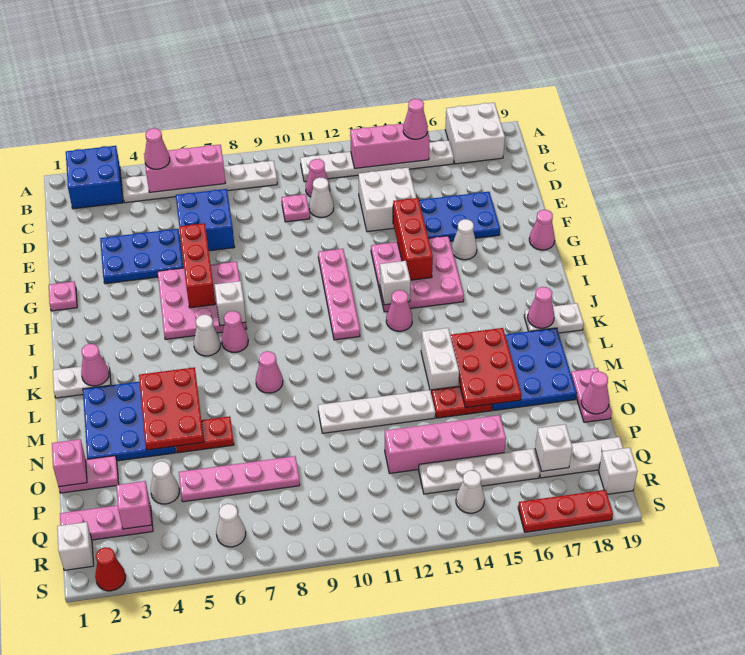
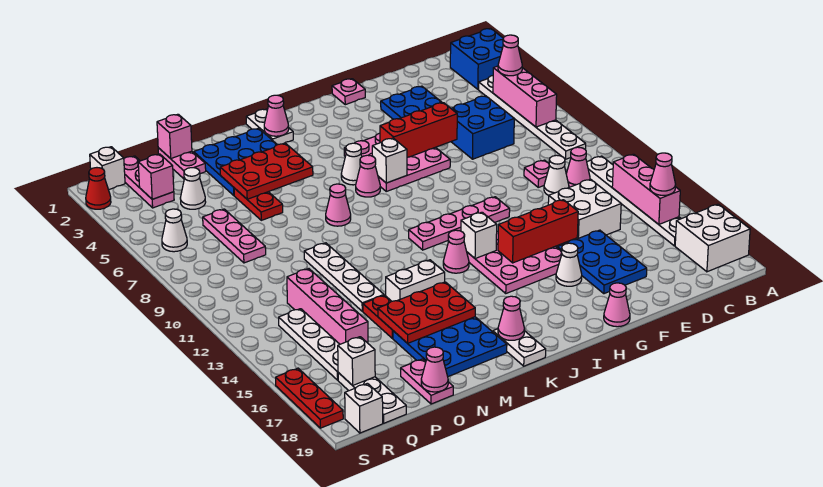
pink plate N19:O19 level 1 -> pink plate O18:O19 level 1
pink plate P5:P8 level 1 -> pink plate P6:P8 level 1
white cone R14 level 1 -> none

